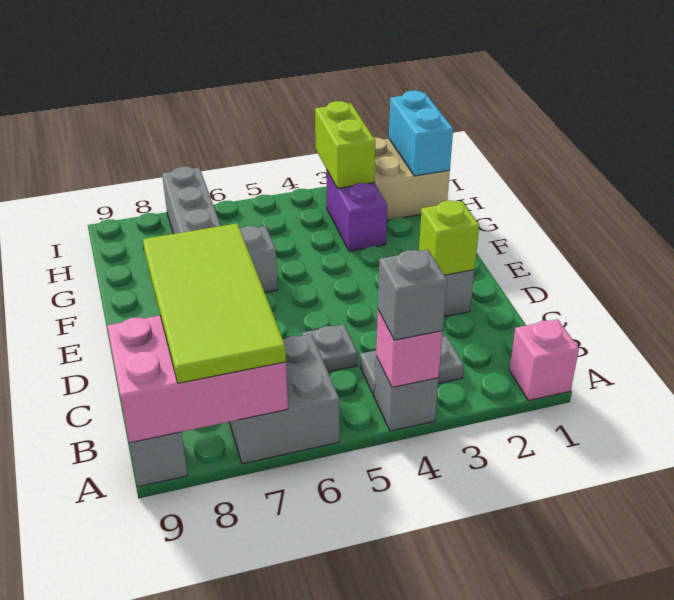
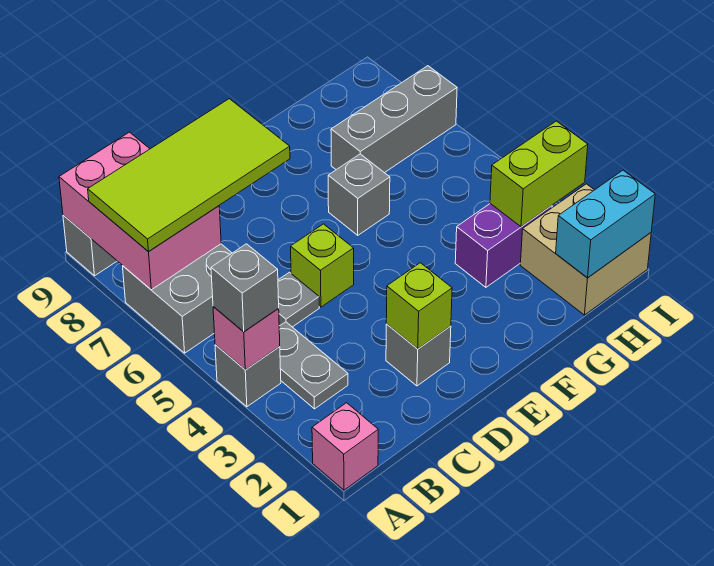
none -> lime brick D5 level 1

